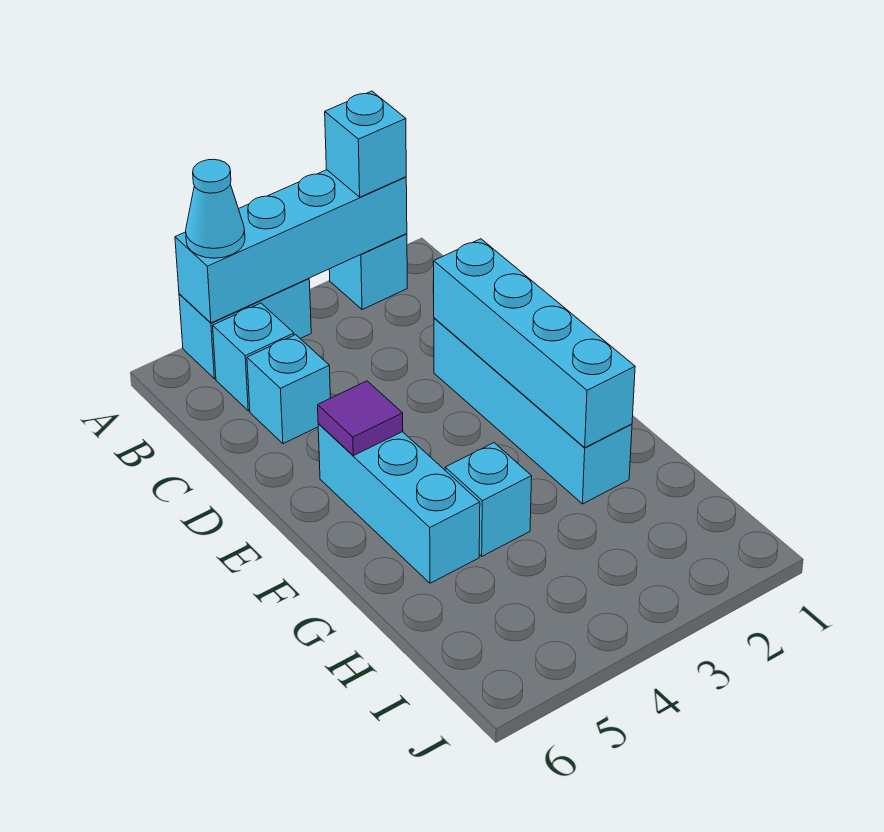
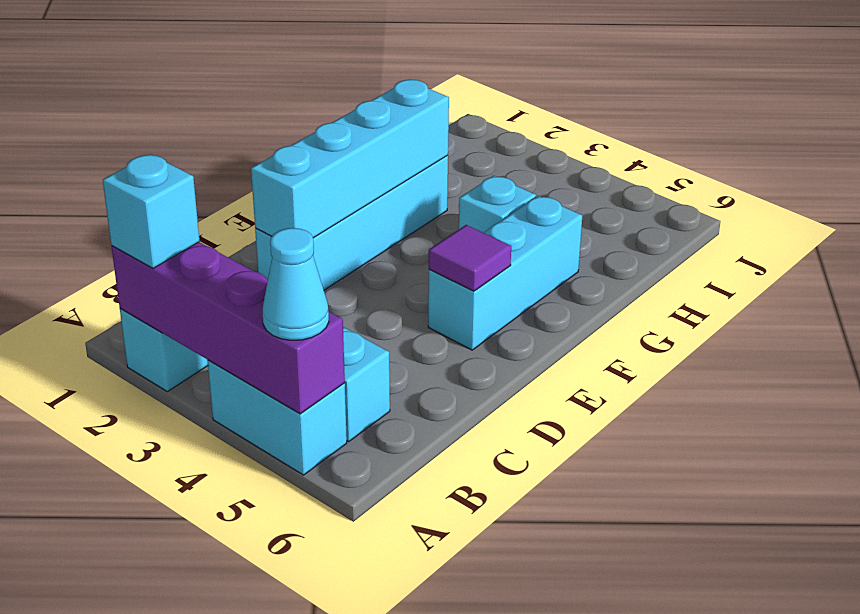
cyan brick A2:A5 level 2 -> purple brick A2:A5 level 2
cyan brick C5 level 1 -> none

